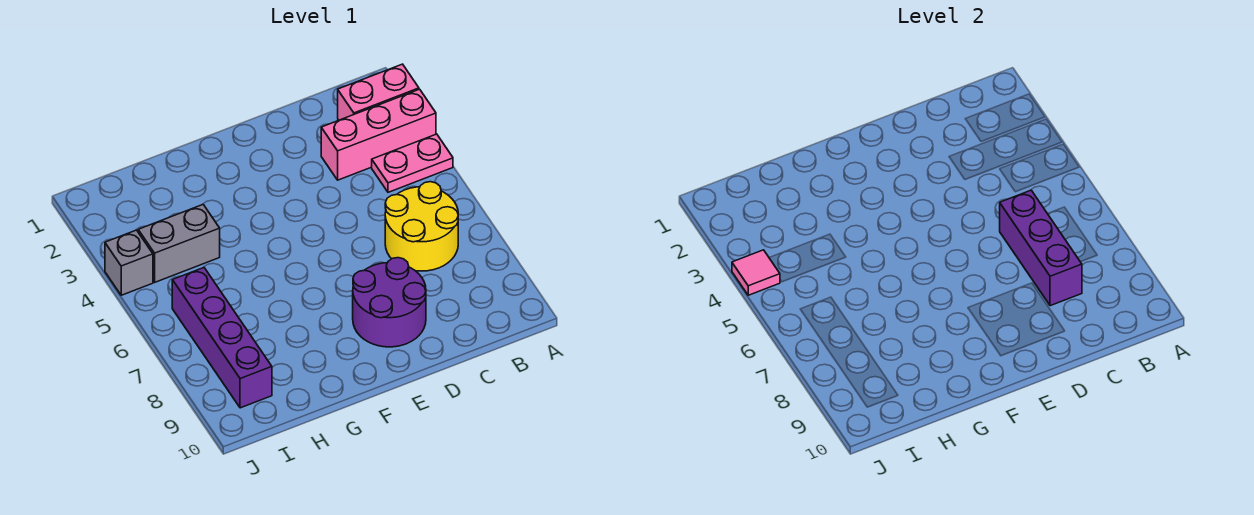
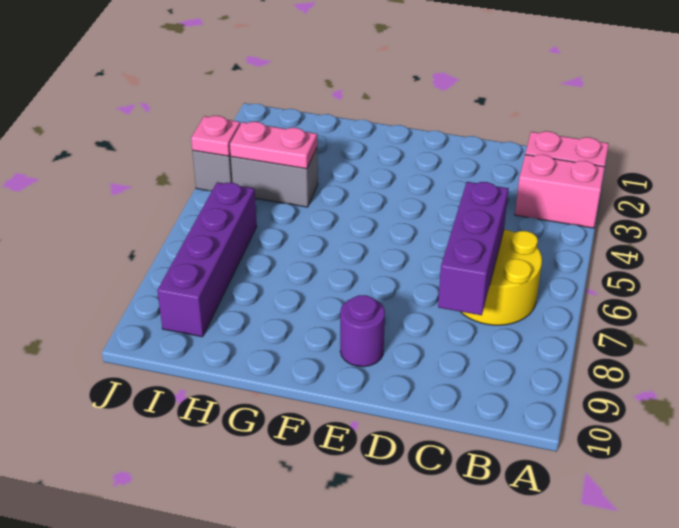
pink brick A3:C3 level 1 -> pink brick A3:B3 level 1
pink plate A4:B4 level 1 -> pink plate H4:I4 level 2
purple round brick D8:E9 level 1 -> purple round brick E9 level 1
pink tile J4 level 2 -> pink plate J4 level 2

